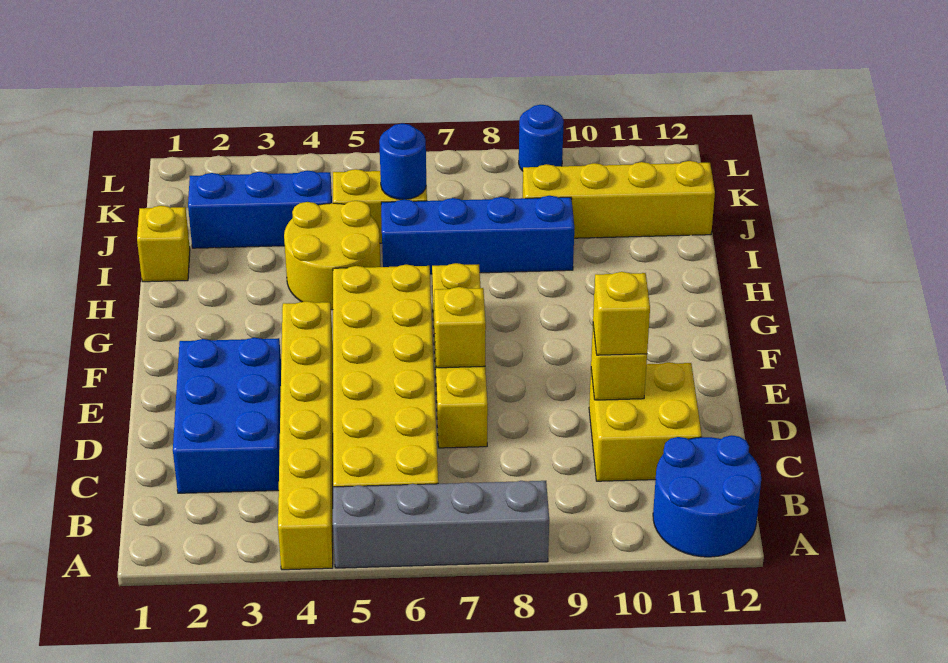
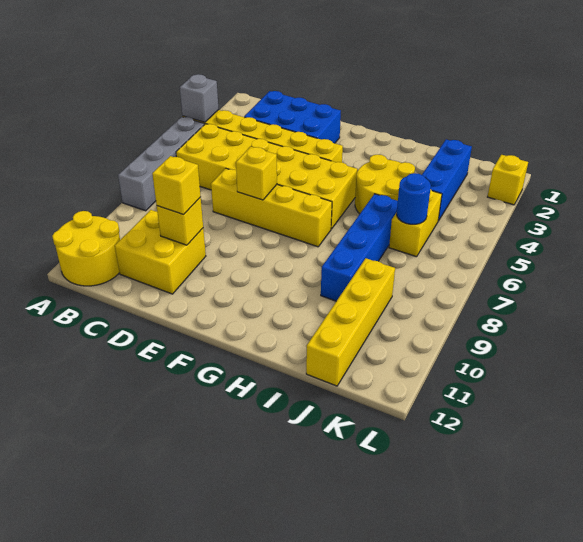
none -> grey brick A4 level 2
blue round brick A11:B12 level 1 -> yellow round brick A11:B12 level 1
yellow brick I1 level 1 -> yellow brick L2 level 1
blue round brick L9 level 1 -> none

